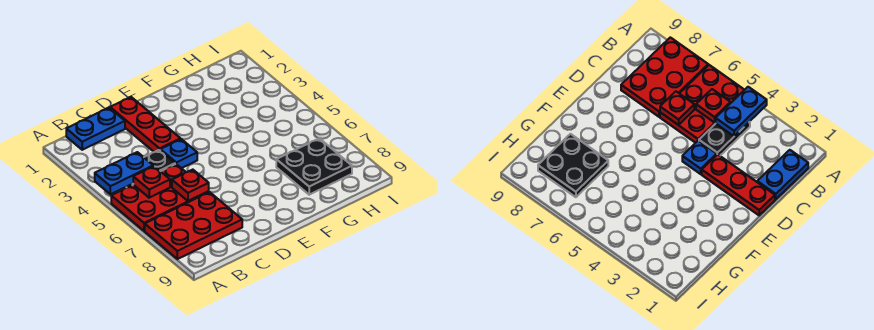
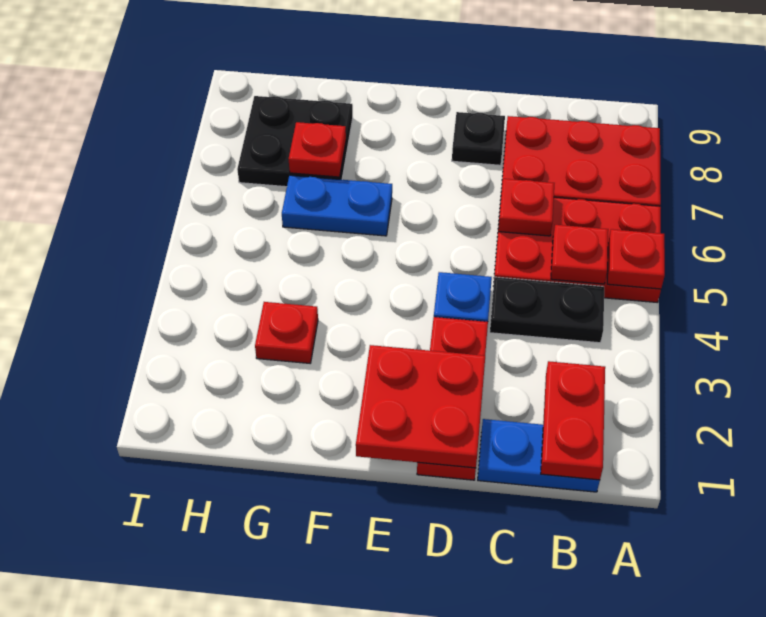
blue plate A4:B4 level 2 -> blue plate F6:G6 level 1
none -> red plate A5 level 2
none -> red plate B1:B2 level 2
none -> red plate D1:E2 level 2
none -> black plate D8 level 1
none -> red plate G3 level 1
none -> red plate G7 level 2

